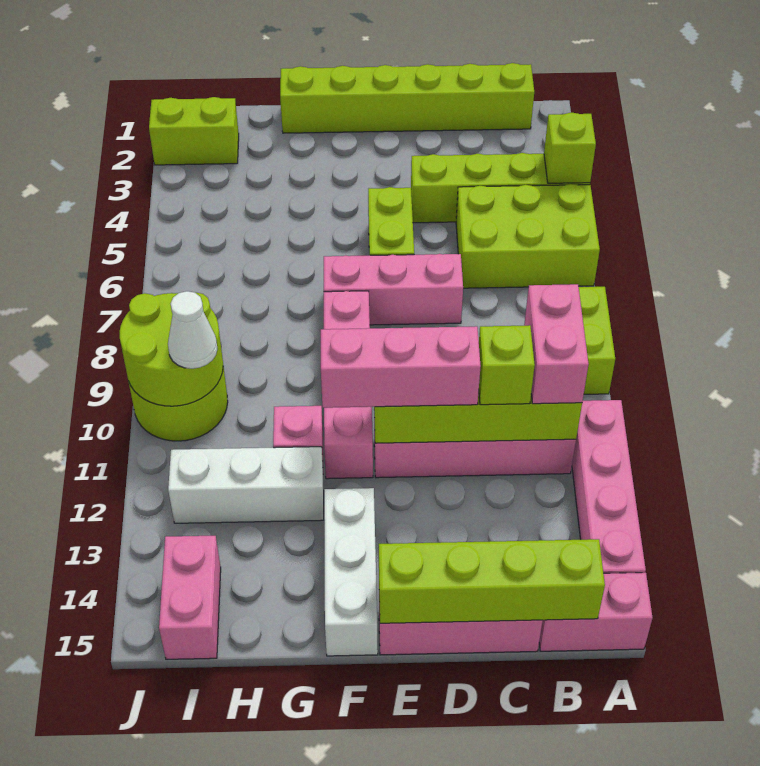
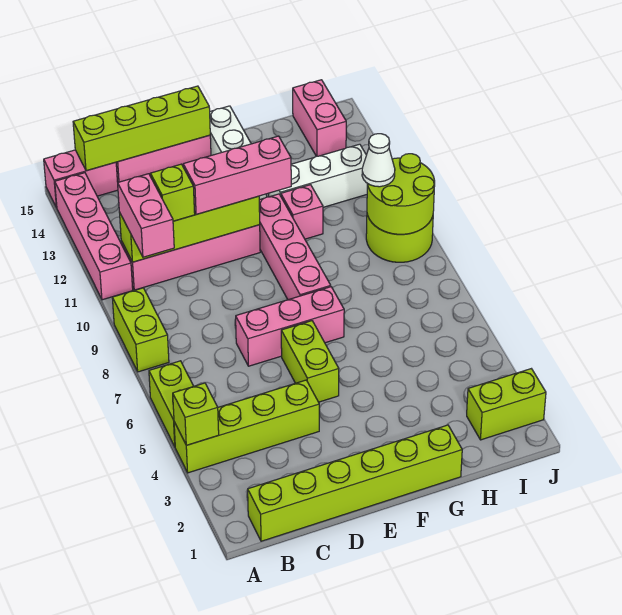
lime brick A5:C6 level 1 -> lime brick A5:A6 level 1

